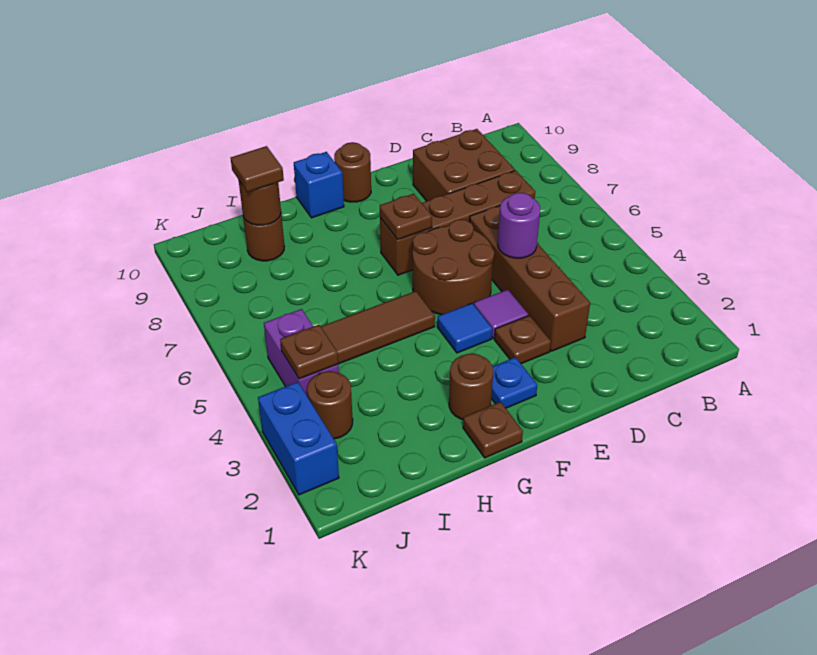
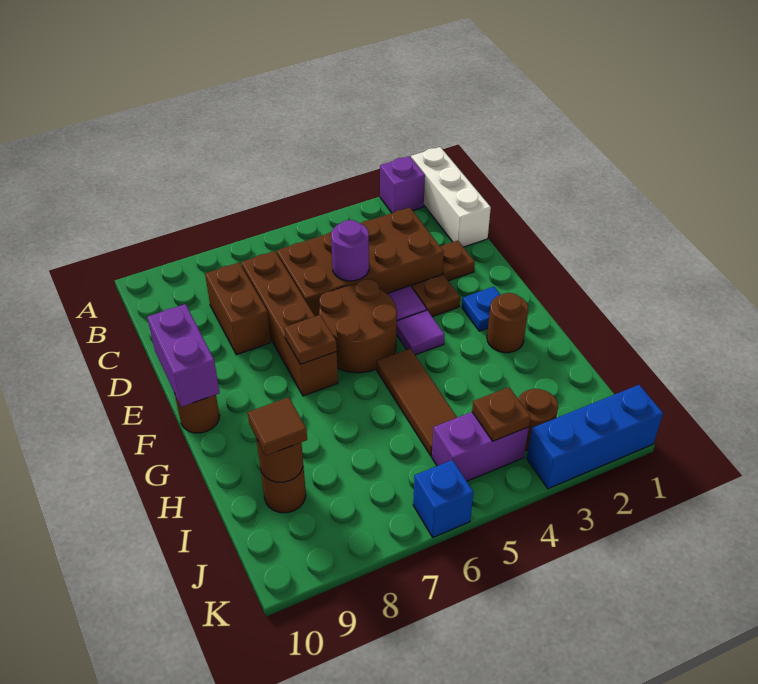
none -> white brick A1:C1 level 1
none -> purple brick A2 level 1
brown brick C8:D9 level 1 -> brown brick C8:D8 level 1
brown brick D3:D6 level 1 -> brown brick C3:D6 level 1
none -> purple brick E10:F10 level 2
blue tile F4 level 1 -> purple tile F4 level 1
brown plate G1 level 1 -> brown plate D2 level 1
blue brick G10 level 1 -> blue brick K6 level 1
blue brick K2:K3 level 1 -> blue brick K1:K3 level 1

